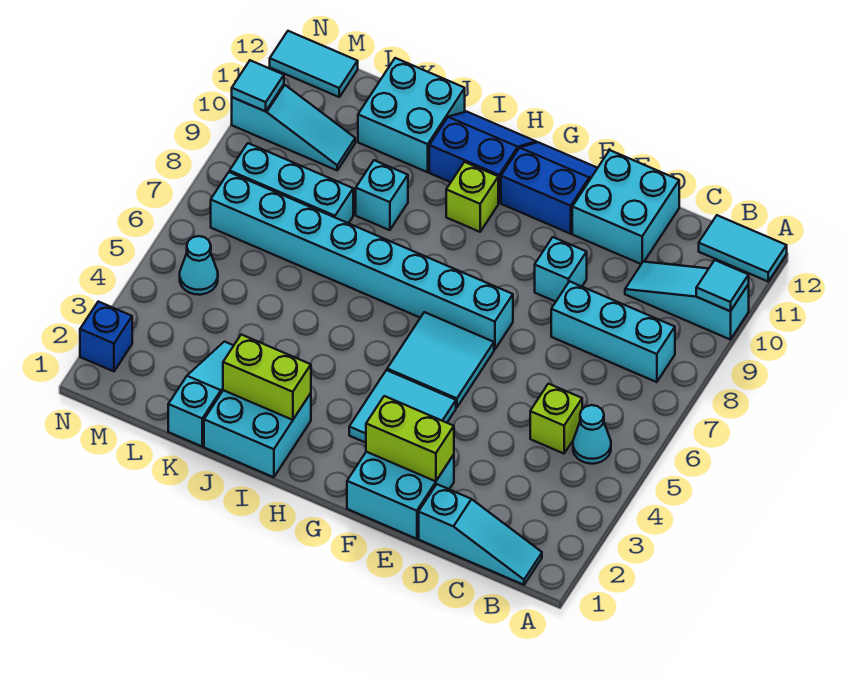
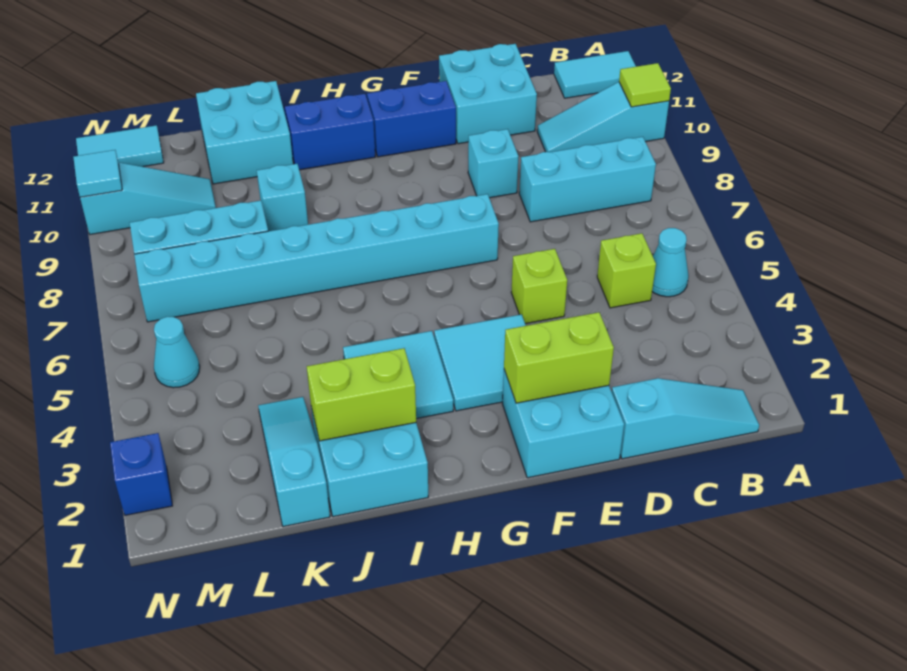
cyan tile A10 level 2 -> lime tile A10 level 2
cyan tile F5:G6 level 1 -> cyan tile H3:I4 level 1
lime brick H10 level 1 -> lime brick E5 level 1

